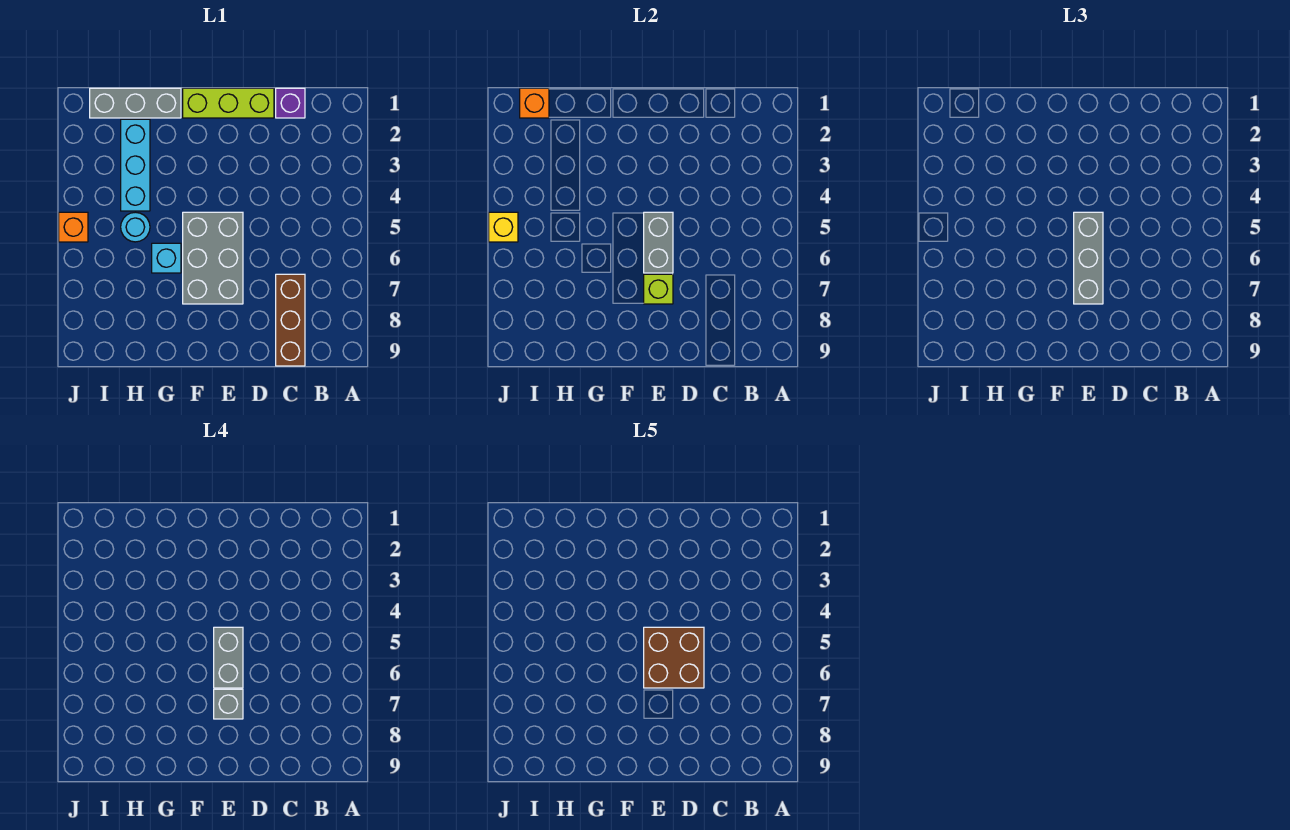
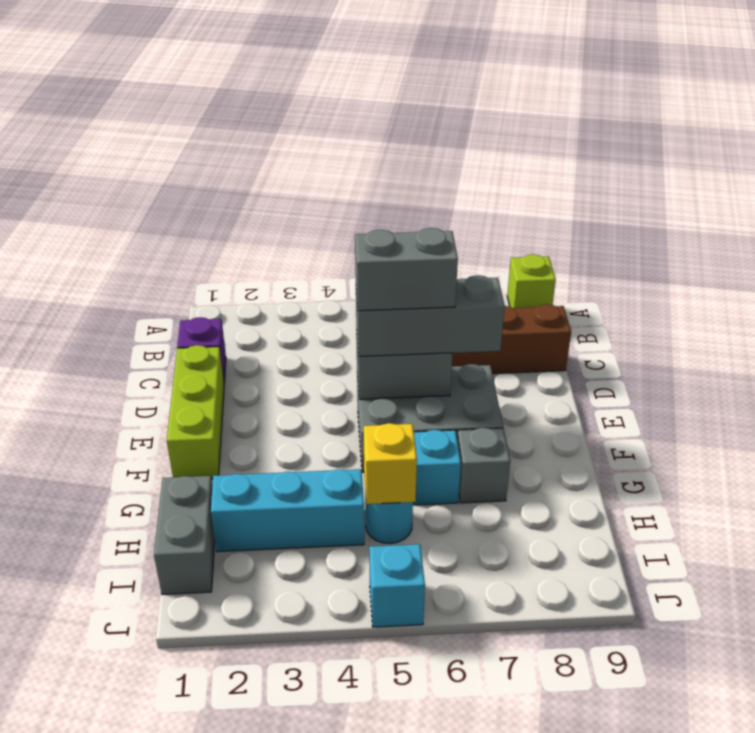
brown brick D5:E6 level 5 -> none
lime brick E7 level 2 -> lime brick A9 level 1
grey brick E7 level 4 -> grey brick G7 level 1
grey brick G1:I1 level 1 -> grey brick H1:I1 level 1
orange brick I1 level 2 -> none
orange brick J5 level 1 -> cyan brick J5 level 1
yellow brick J5 level 2 -> yellow brick H5 level 2

